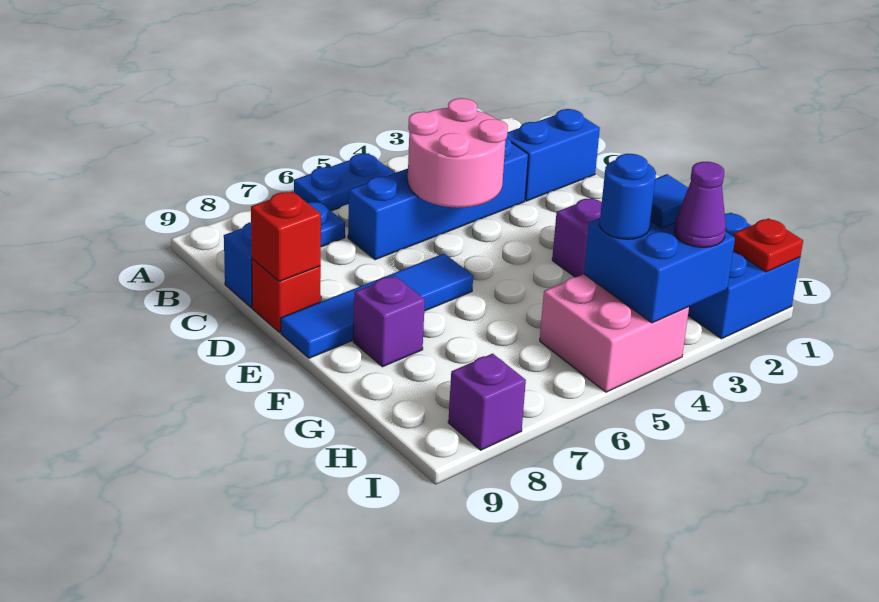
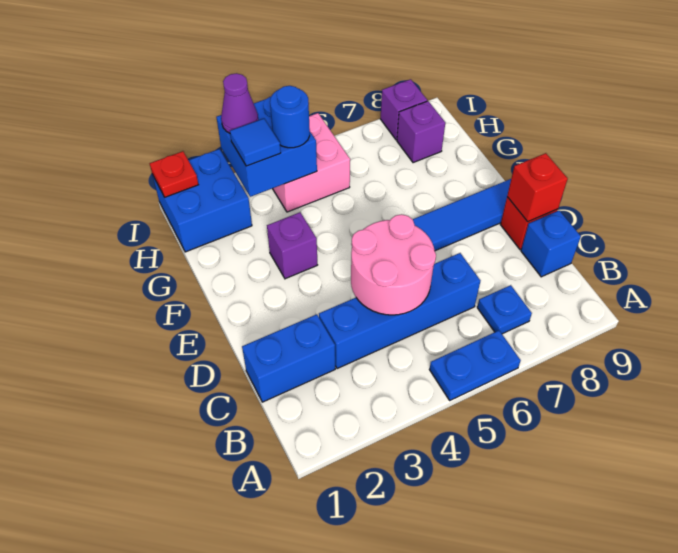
purple brick F8 level 1 -> purple brick H8 level 1

